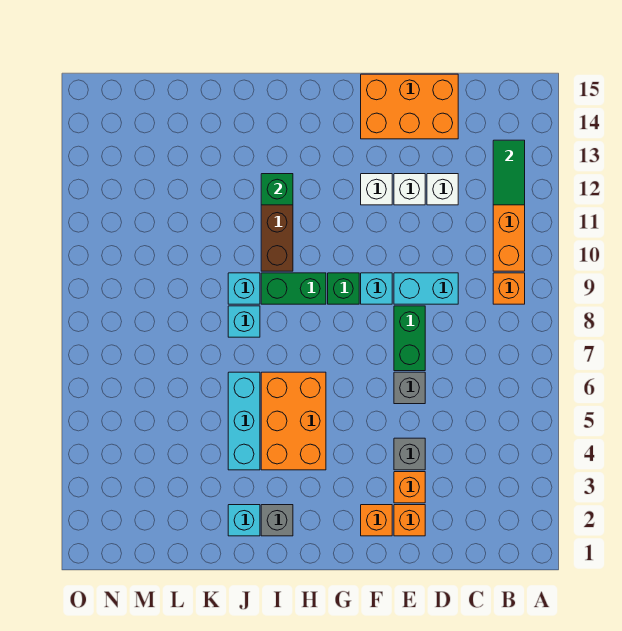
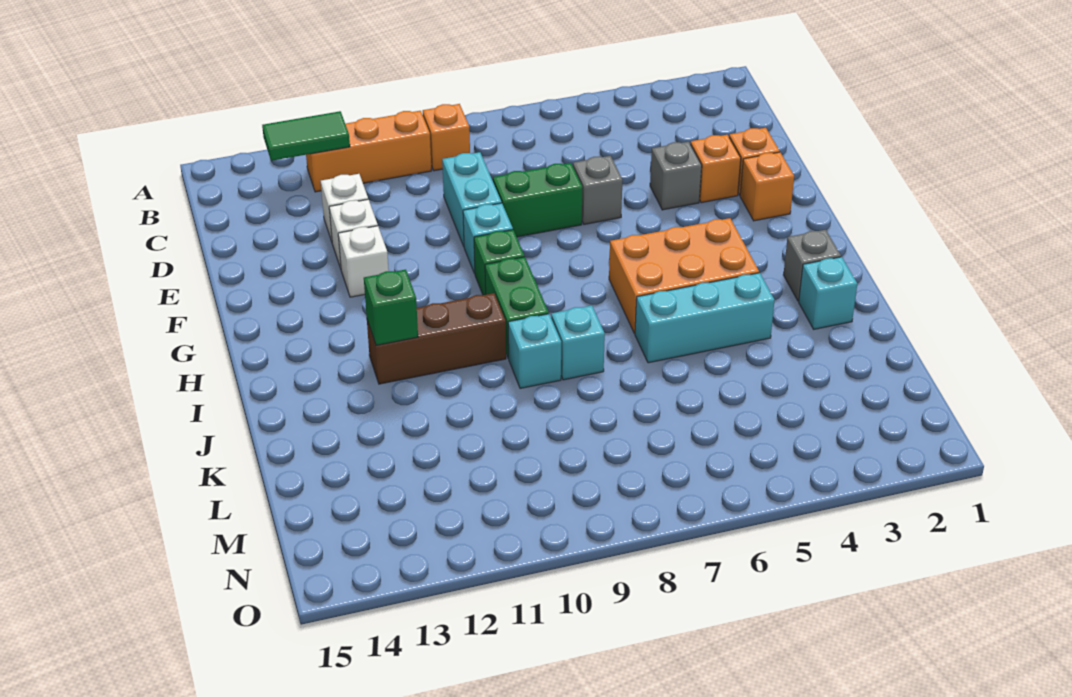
orange brick D14:F15 level 1 -> none

